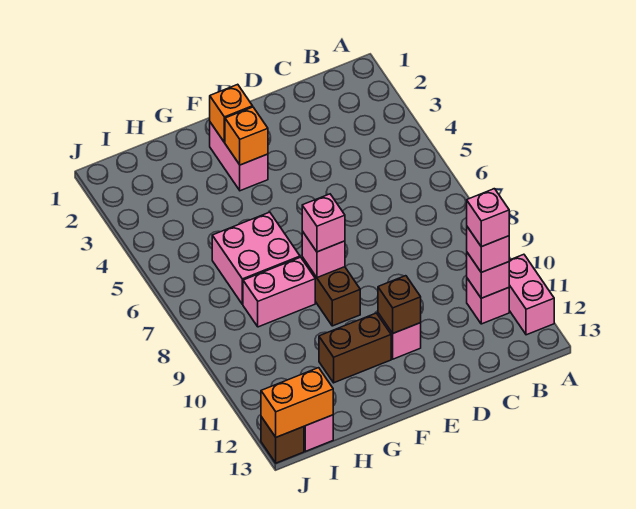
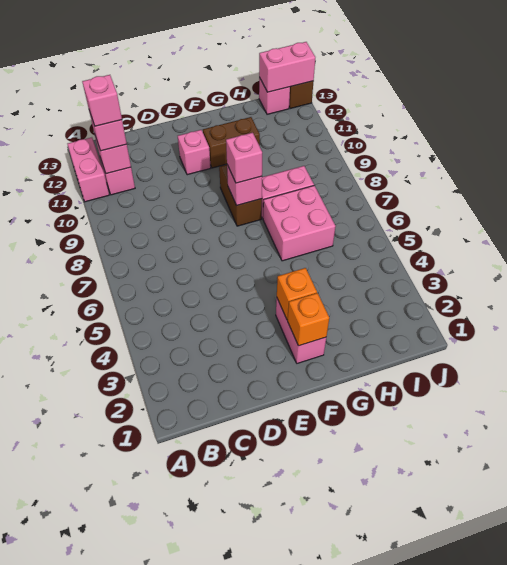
brown brick E11 level 2 -> none
orange brick I13:J13 level 2 -> pink brick I13:J13 level 2

